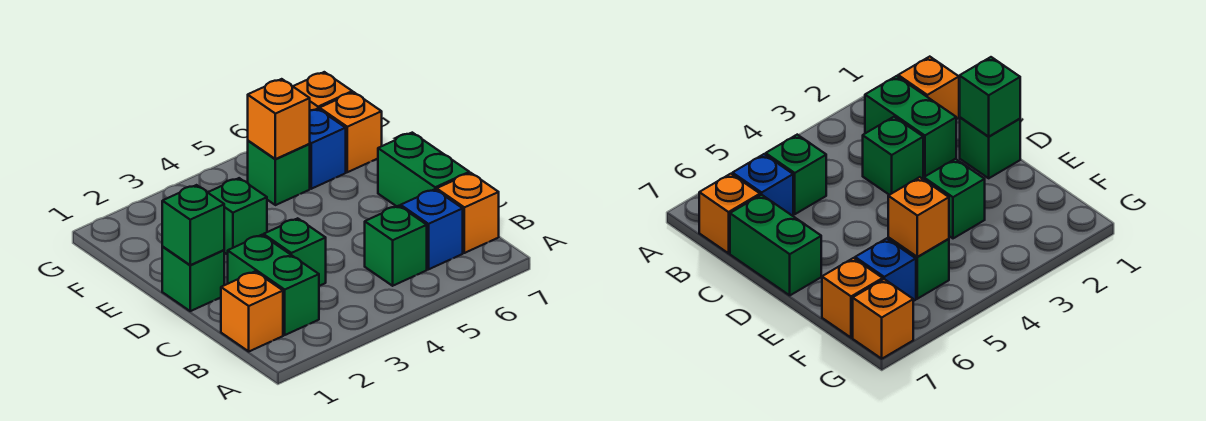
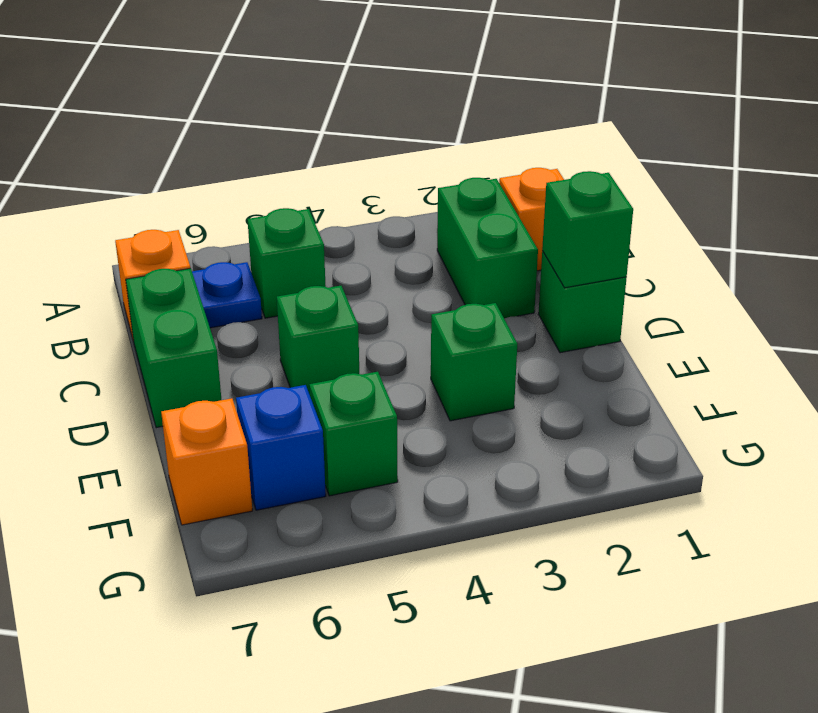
blue brick B6 level 1 -> blue plate B6 level 1
green brick C3 level 1 -> green brick D5 level 1
orange brick F5 level 2 -> none
orange brick G7 level 1 -> none

